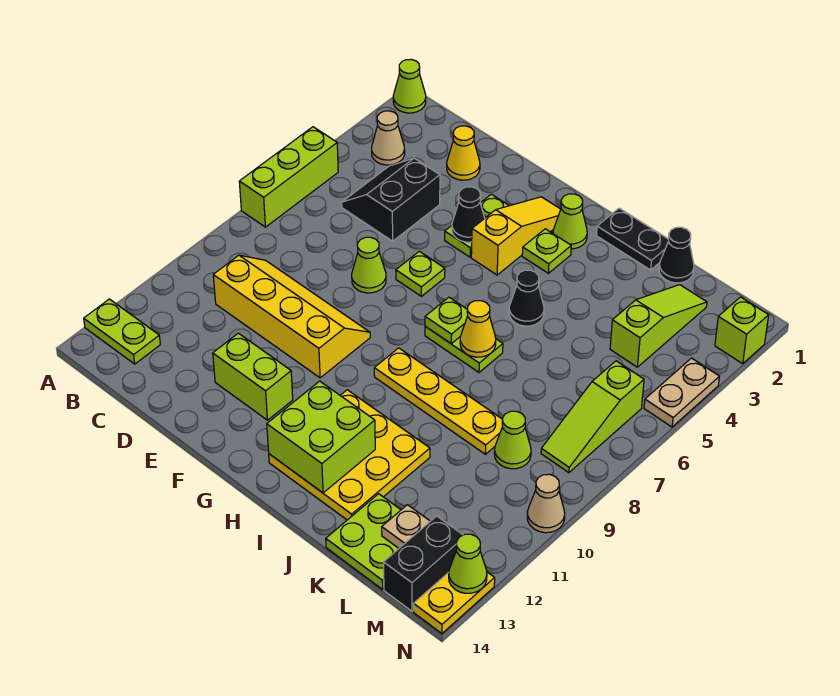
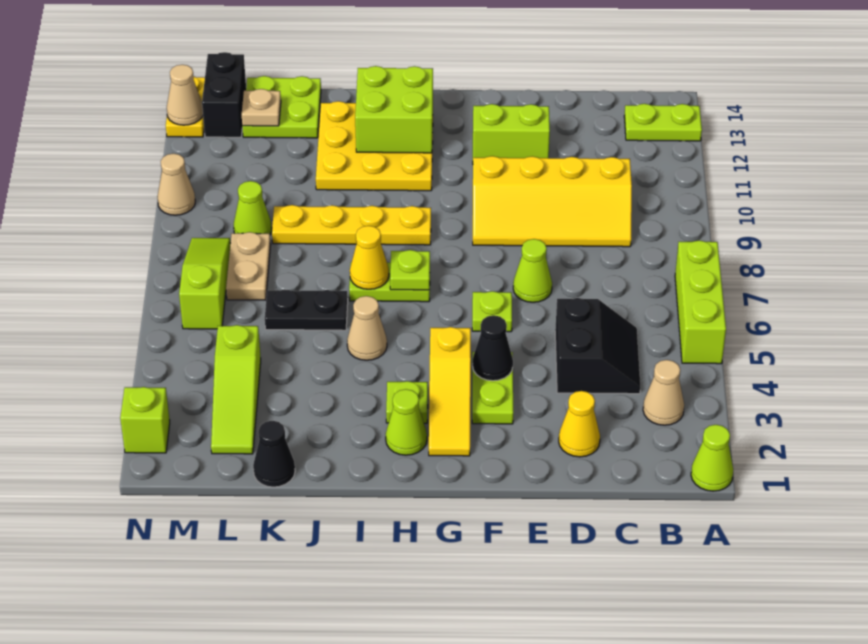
black plate I1:J1 level 1 -> black plate J6:K6 level 1
black cone I5 level 1 -> tan cone I5 level 1
tan plate N4:N5 level 1 -> tan plate L7:L8 level 1
lime cone N13 level 2 -> tan cone N13 level 2

